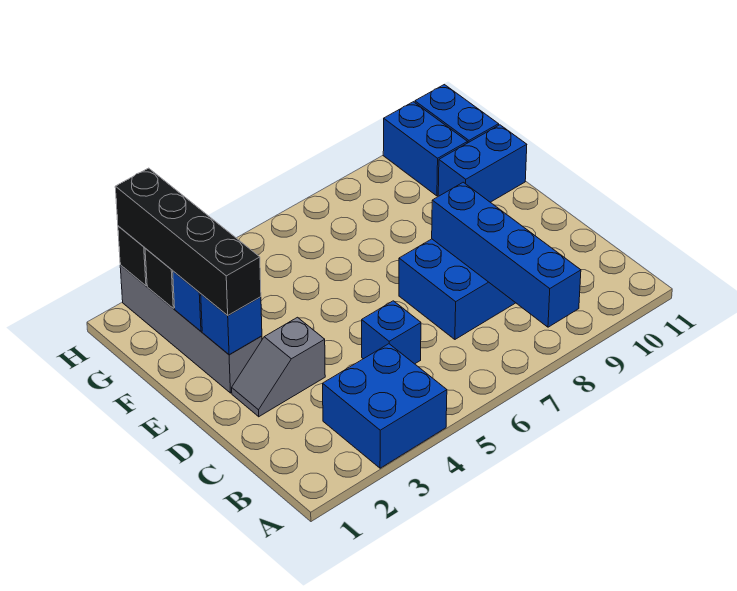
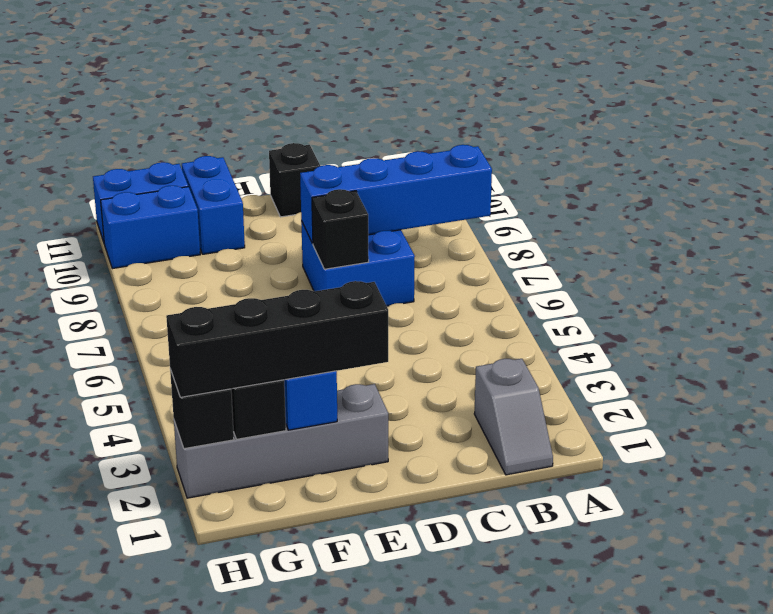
blue brick A3:B4 level 1 -> none
blue brick C5 level 1 -> none
grey slope D2:D3 level 1 top 3 -> grey slope B1:B2 level 1 top 2
none -> black brick D7 level 2
none -> black brick D11 level 1
blue brick E2 level 2 -> none

